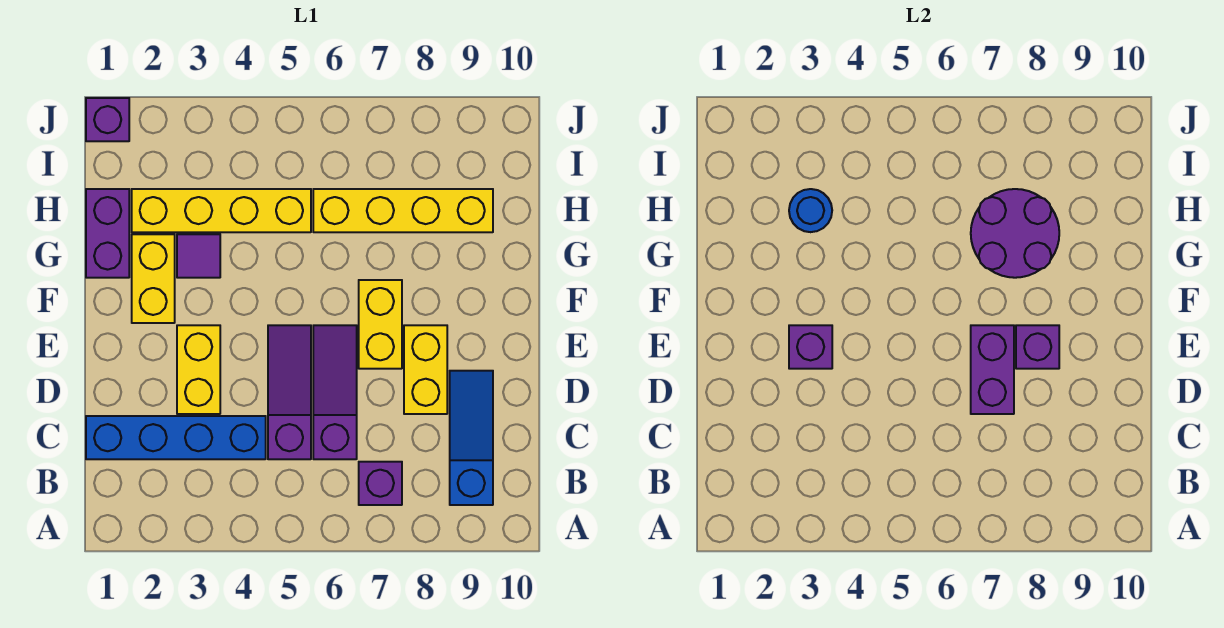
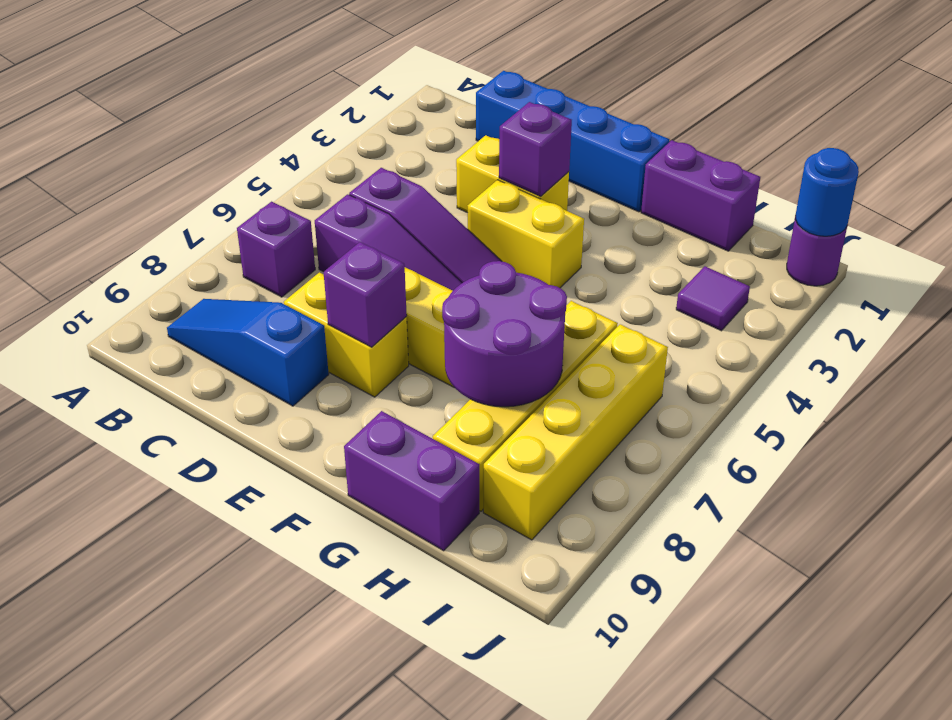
blue slope B9:D9 level 1 top B -> blue slope B9:D9 level 1 top D
blue brick C1:C4 level 1 -> blue brick C1:F1 level 1
purple brick D7:E7 level 2 -> purple brick G10:H10 level 1
yellow brick F2:G2 level 1 -> yellow brick E4:F4 level 1
purple tile G3 level 1 -> purple tile I3 level 1
yellow brick H2:H5 level 1 -> yellow brick I6:I9 level 1
blue round brick H3 level 2 -> blue round brick J1 level 2
purple brick J1 level 1 -> purple round brick J1 level 1

